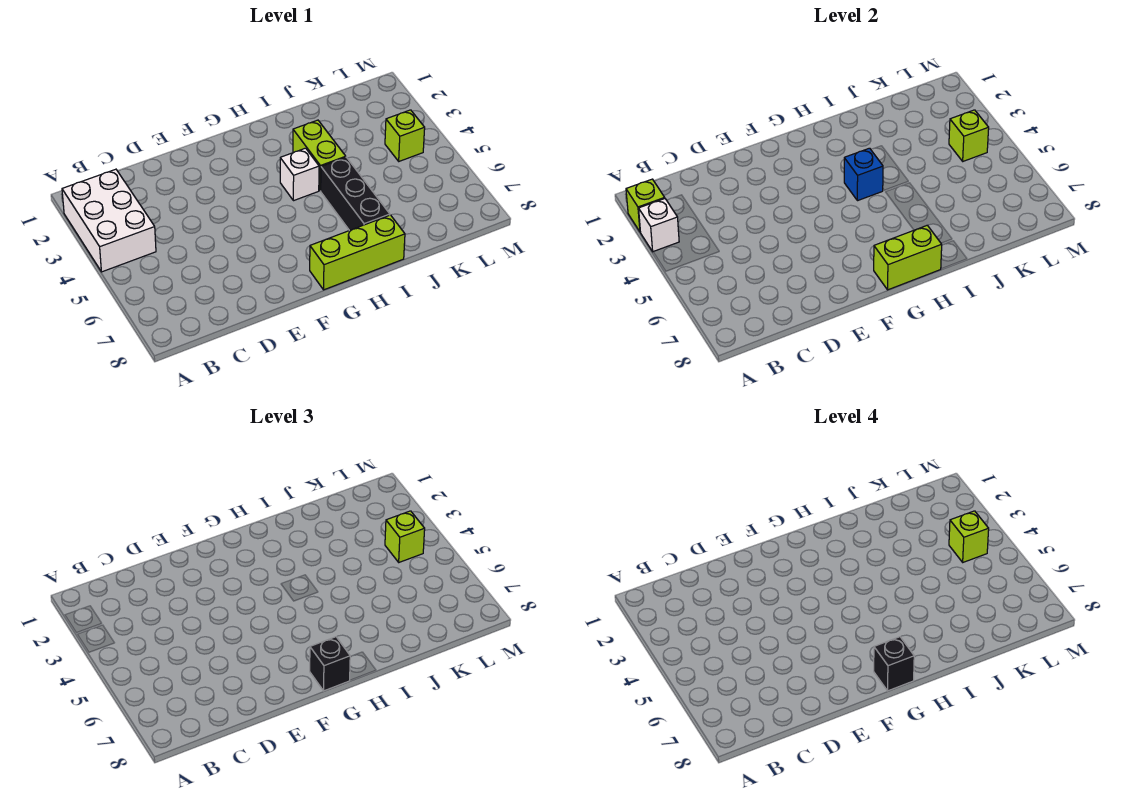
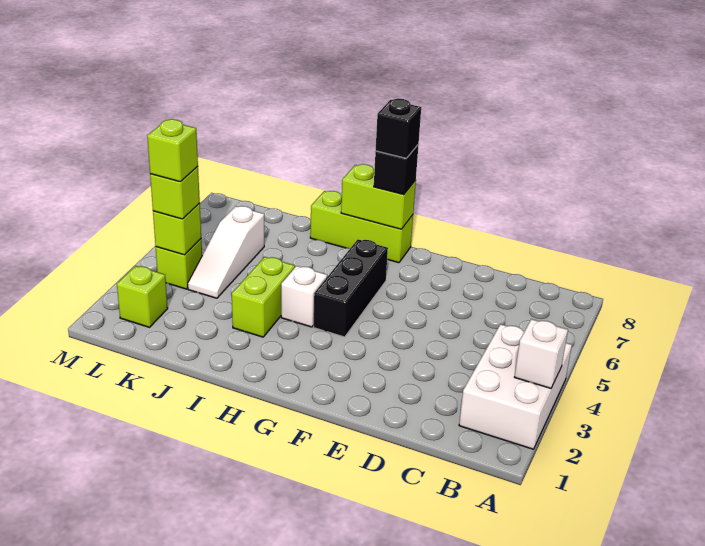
lime brick A2 level 2 -> lime brick L2 level 1
blue brick H4 level 2 -> none
black brick I5:I7 level 1 -> black brick G4:G6 level 1
none -> white slope K4:K6 level 1 top 6

